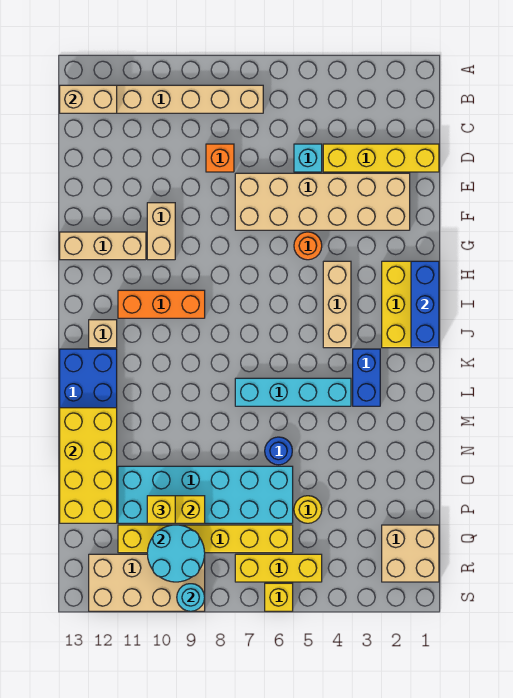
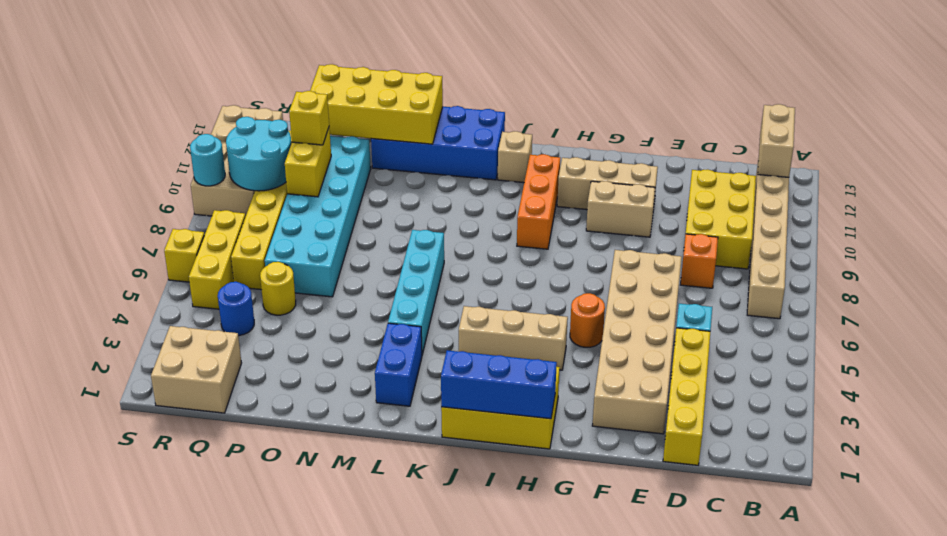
none -> yellow brick C9:D11 level 1
tan brick G11:G13 level 1 -> tan brick F11:H11 level 1
blue brick K3:L3 level 1 -> blue brick L2:L3 level 1
blue round brick N6 level 1 -> blue round brick Q4 level 1

